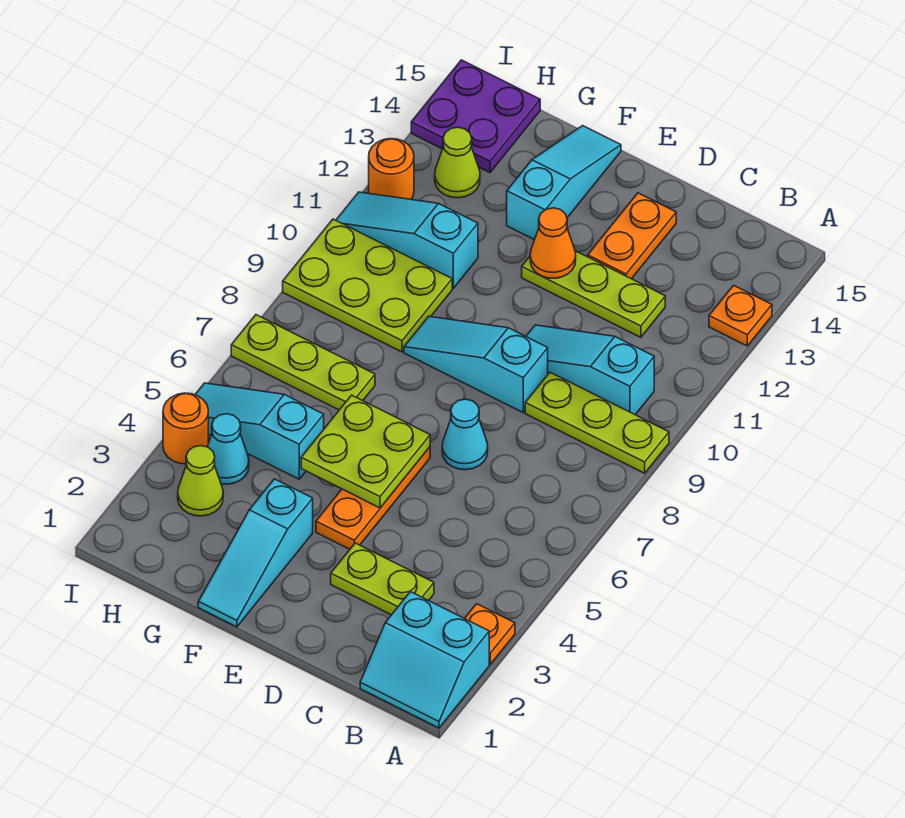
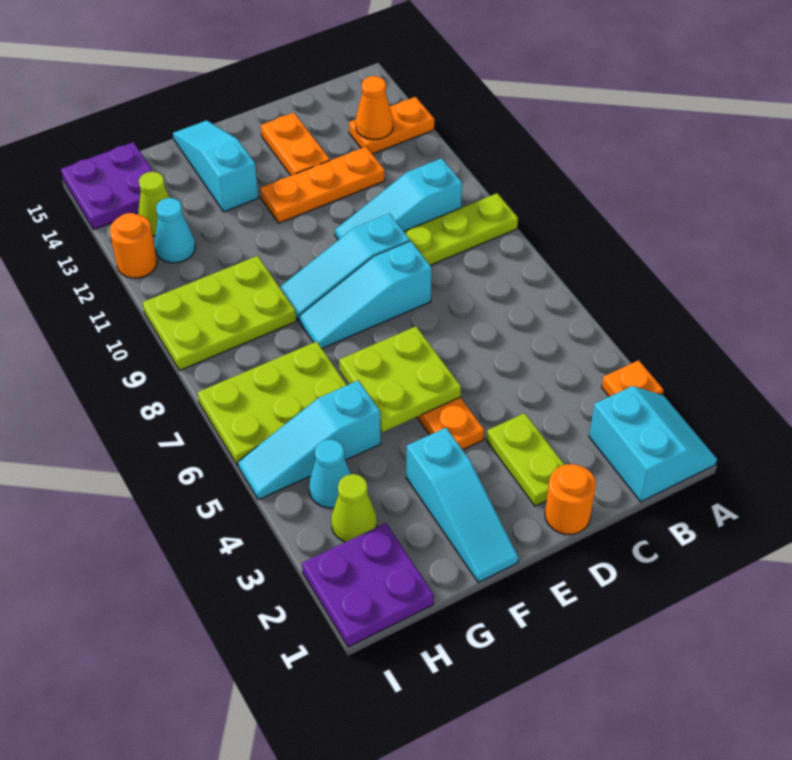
cyan slope A1:B2 level 1 top 2 -> cyan slope A1:B2 level 1 top B
orange plate A13 level 1 -> orange plate A13:B13 level 1
lime plate C3:D3 level 1 -> lime plate D2:D3 level 1
lime plate C12:E12 level 1 -> orange plate C12:E12 level 1
cyan cone D7 level 1 -> cyan cone H12 level 1
orange cone E12 level 2 -> orange cone B13 level 2
lime plate G7:I7 level 1 -> lime plate G6:I7 level 1
cyan slope G11:I11 level 1 top G -> cyan slope D8:F8 level 1 top D
none -> purple plate H1:I2 level 1
orange round brick I4 level 1 -> orange round brick D1 level 1

